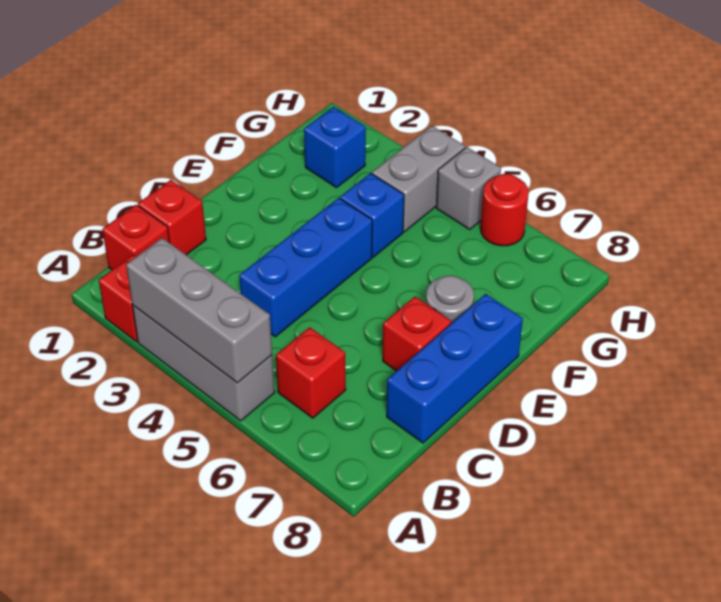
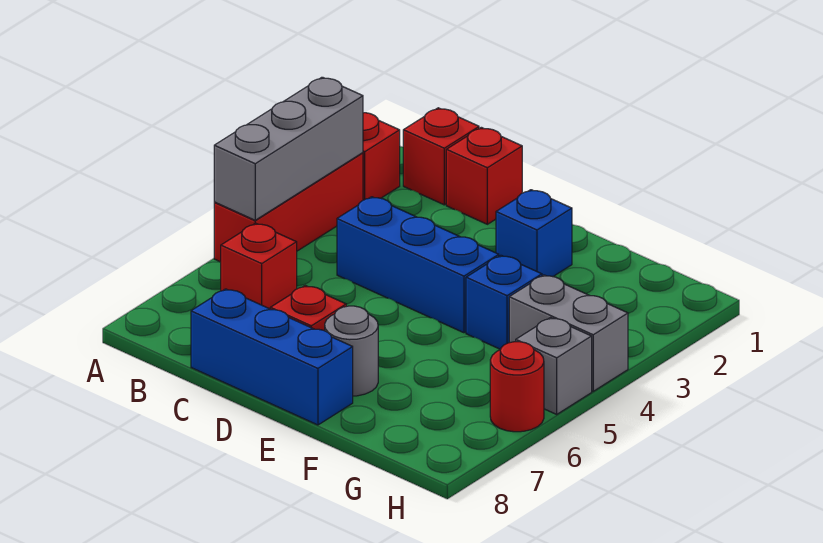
grey brick A3:A5 level 1 -> red brick A3:A5 level 1
blue brick G2 level 1 -> blue brick E2 level 1

